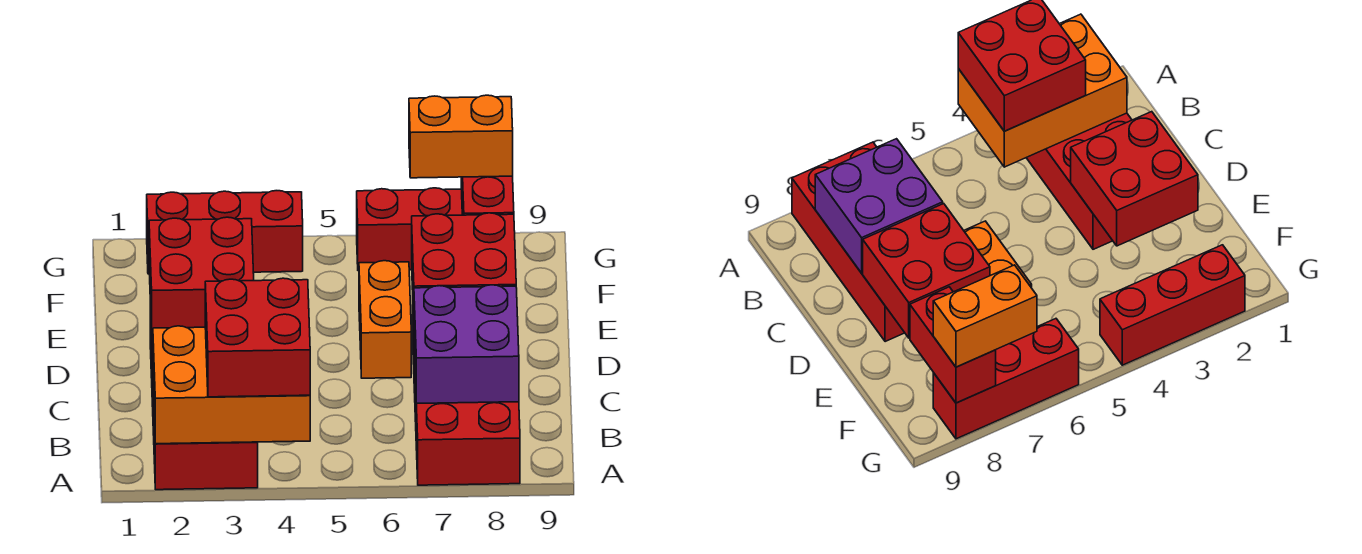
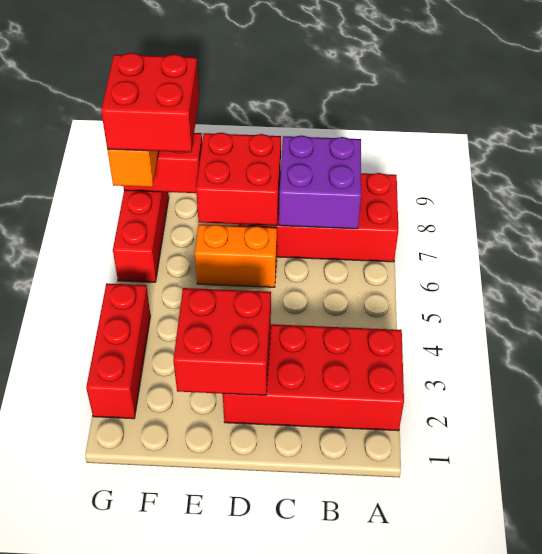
orange brick A2:B4 level 2 -> none
red brick A3:B4 level 3 -> red brick F7:G8 level 4

